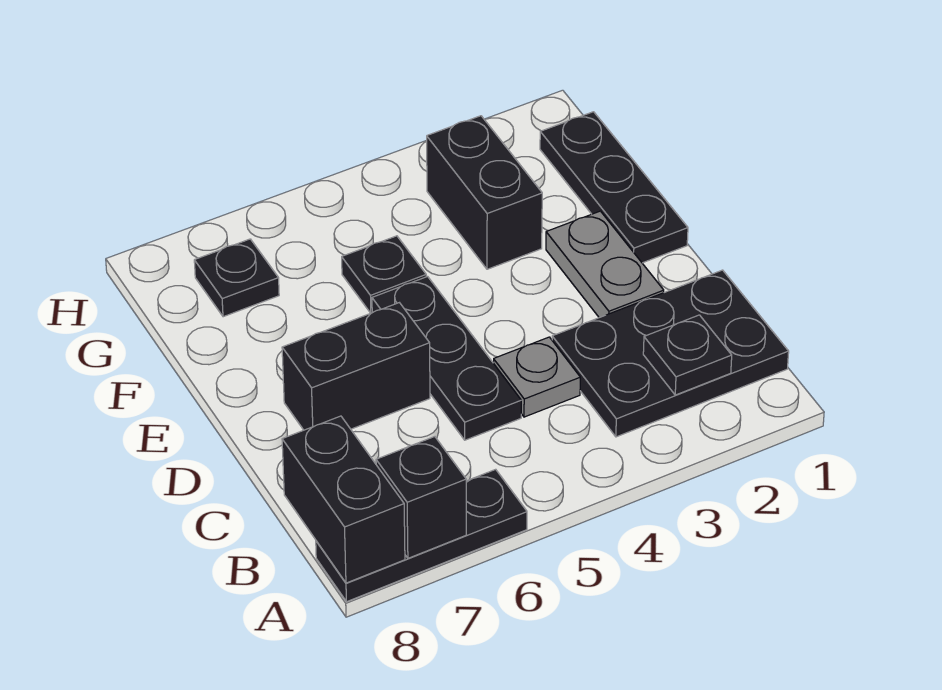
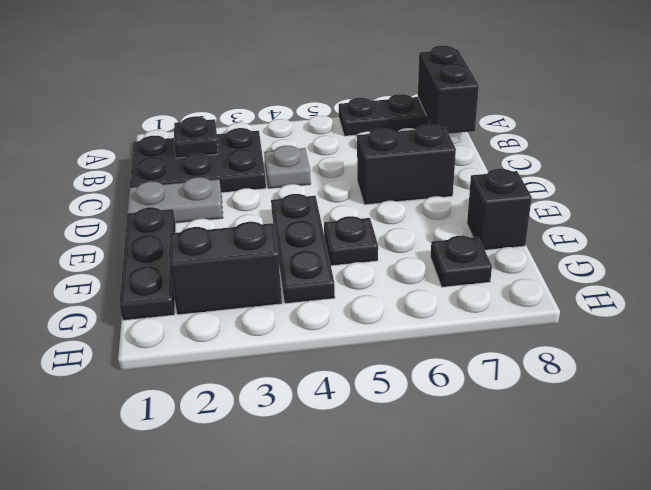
black brick A7 level 2 -> black brick F8 level 1
black plate C5:E5 level 1 -> black plate E4:G4 level 1
grey plate D2:E2 level 1 -> grey plate D1:D2 level 1
black brick F3:G3 level 1 -> black brick G2:G3 level 1

